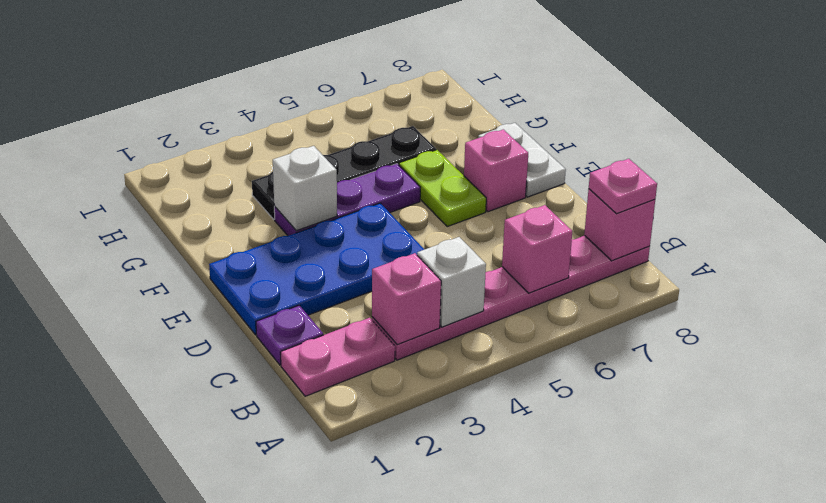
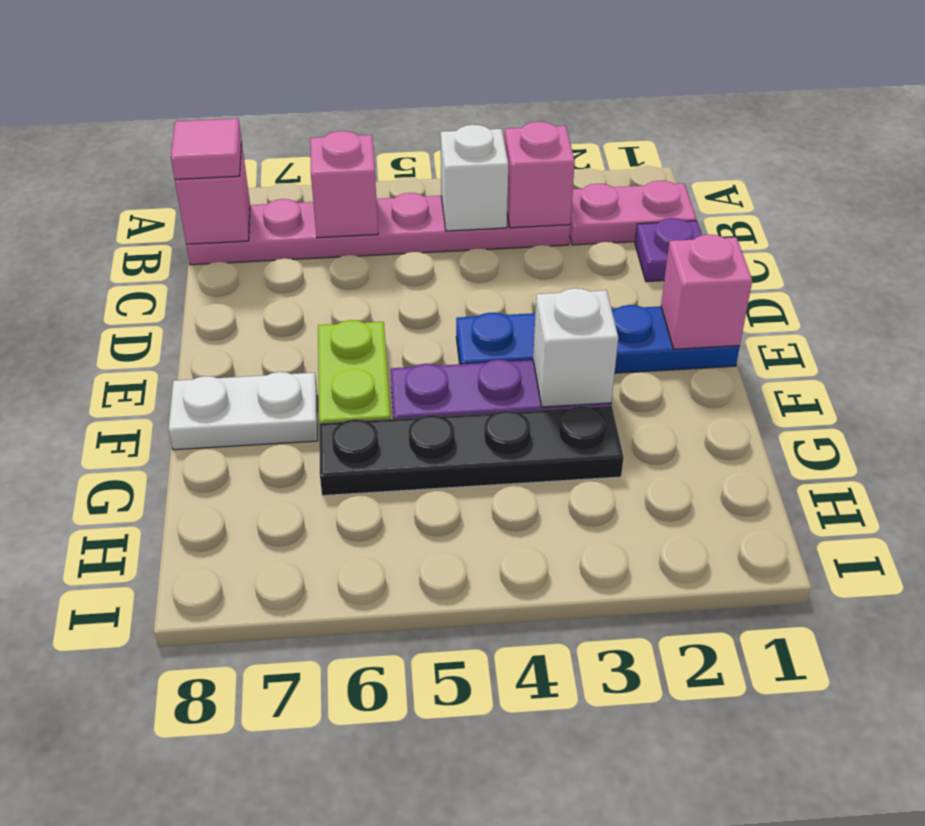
pink plate B8 level 3 -> pink tile B8 level 3
blue plate D1:E4 level 1 -> blue plate E1:E4 level 1
pink brick E7 level 1 -> pink brick E1 level 2
white plate E8:F8 level 1 -> white plate F7:F8 level 1

